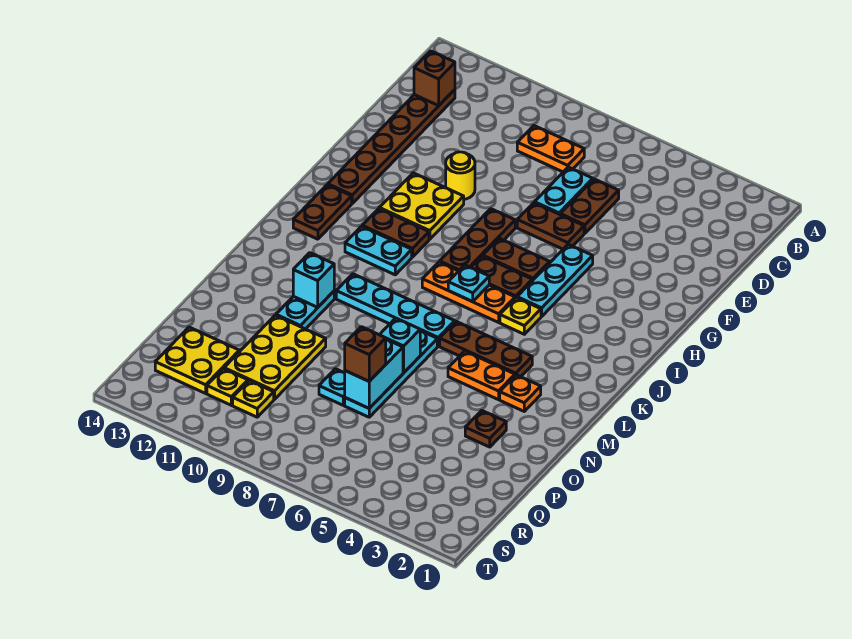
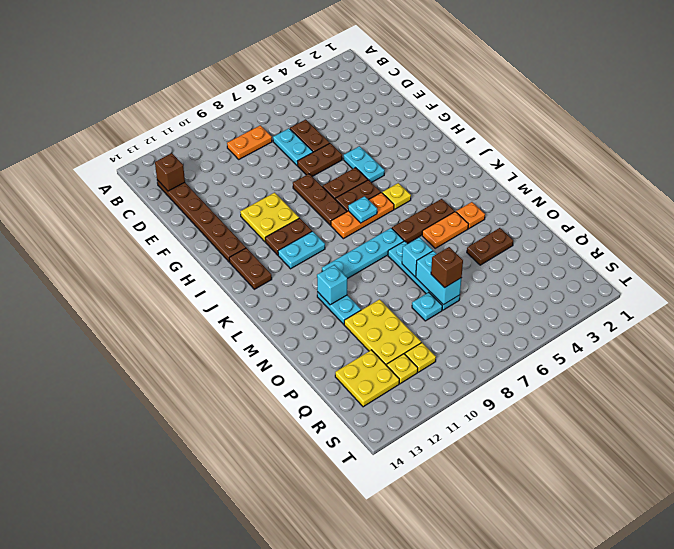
yellow round brick F10 level 1 -> none
cyan plate G5:I5 level 1 -> cyan plate G5:H5 level 1
brown plate O3 level 1 -> brown plate O3:O4 level 1

